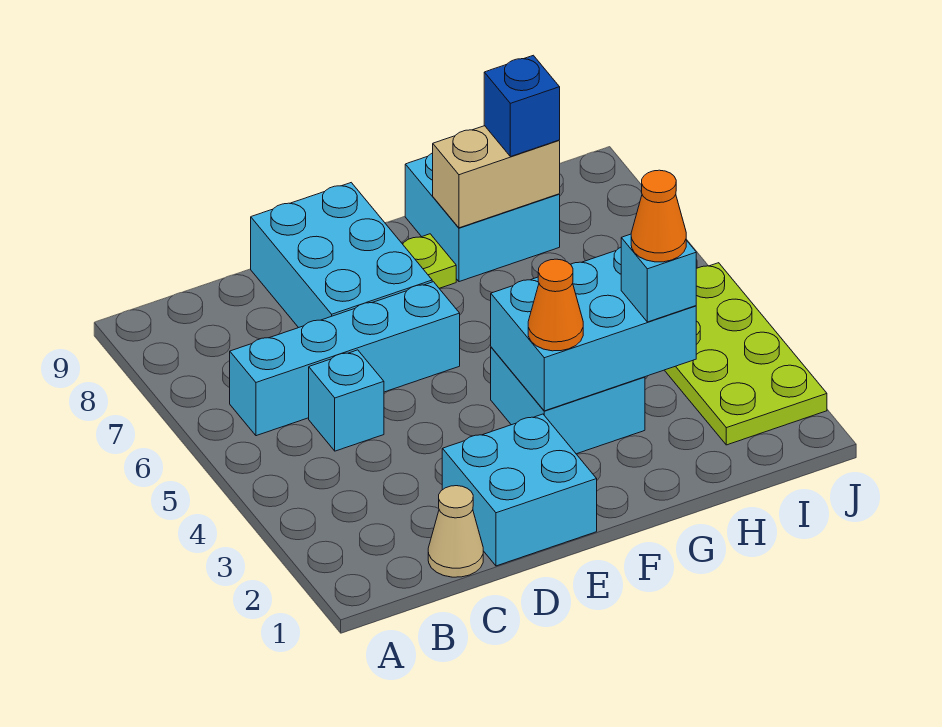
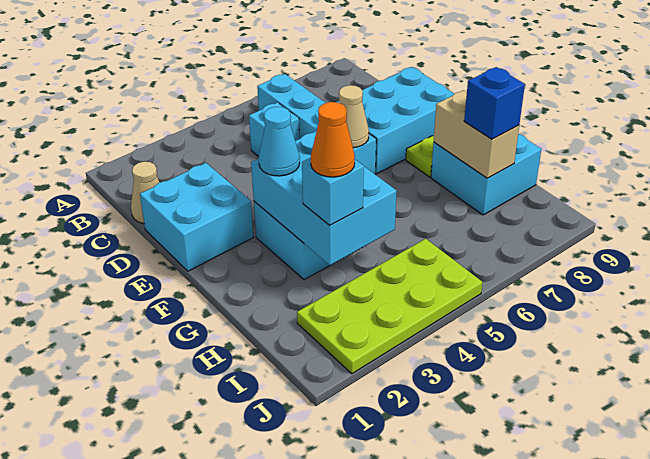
none -> tan cone E6 level 2
orange cone F3 level 3 -> cyan cone F3 level 3

